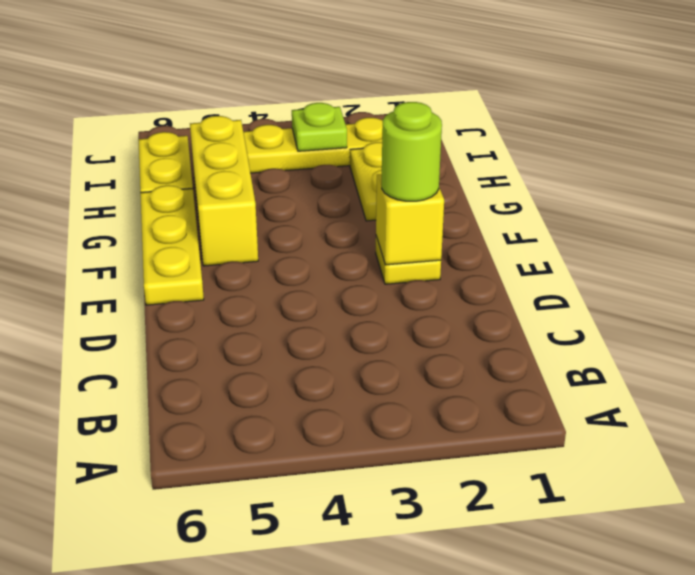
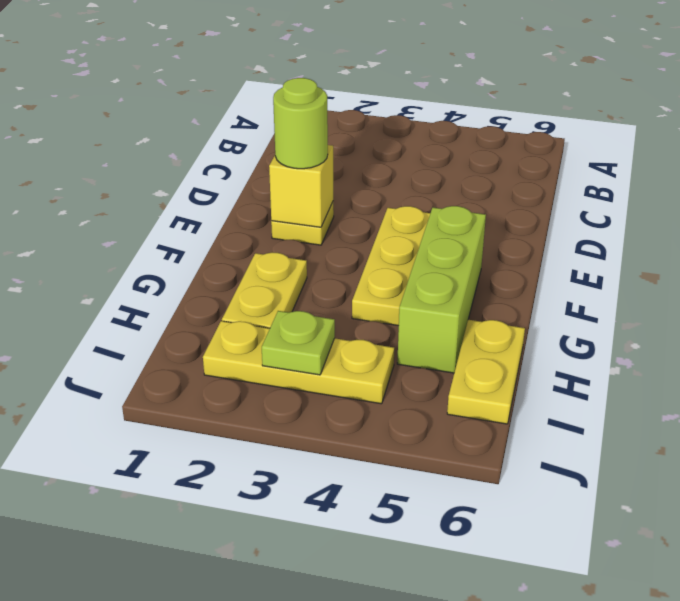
yellow plate E6:G6 level 1 -> yellow plate E4:G4 level 1
yellow brick F5:H5 level 1 -> lime brick F5:H5 level 1

